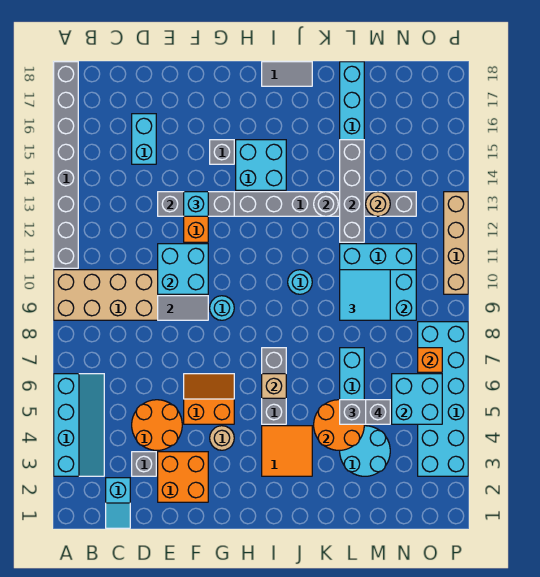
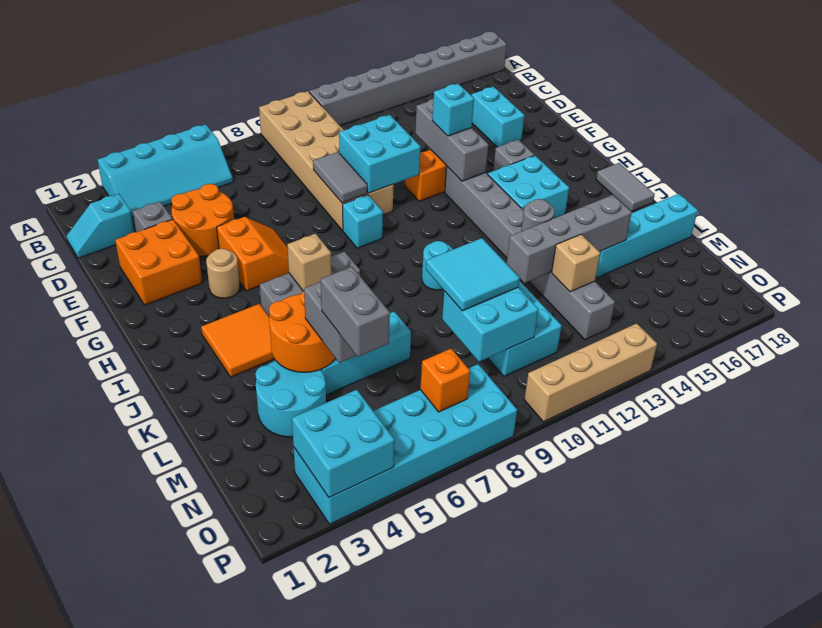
cyan brick D15:D16 level 1 -> cyan brick D16:E16 level 1
cyan round brick G9 level 1 -> cyan brick G9 level 1
grey brick M5 level 4 -> grey brick M5:N5 level 4
tan round brick M13 level 2 -> tan brick M13 level 2
cyan brick N5:O6 level 2 -> cyan brick O3:P4 level 2

